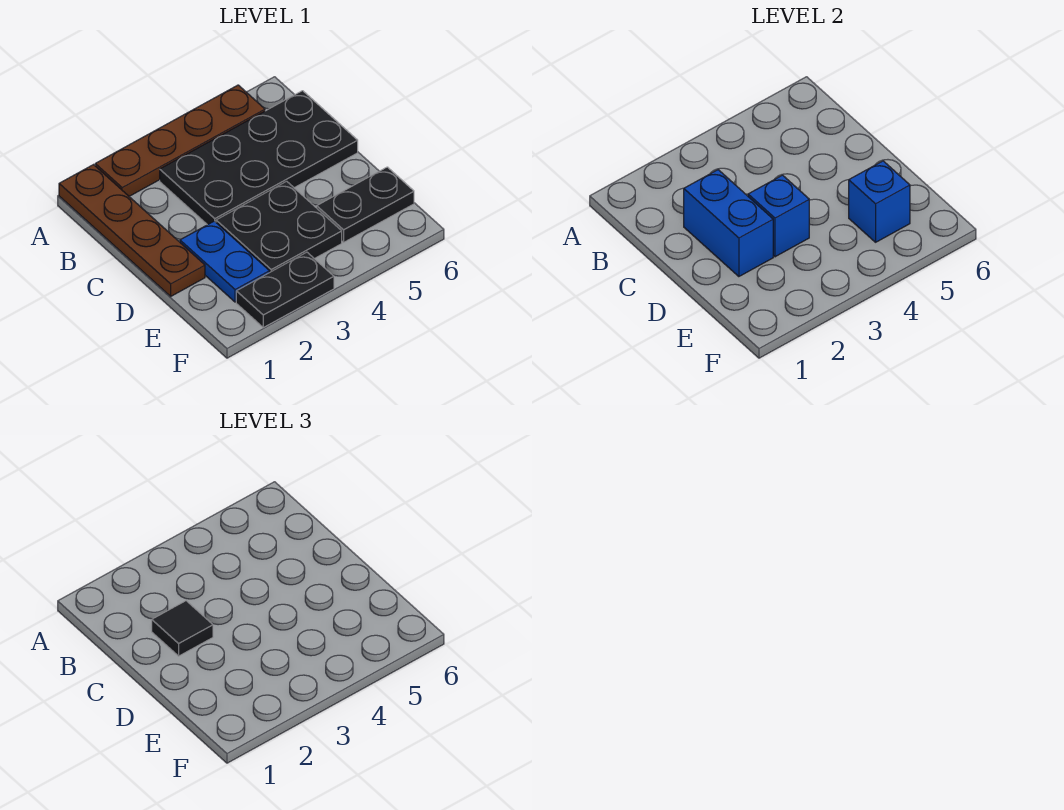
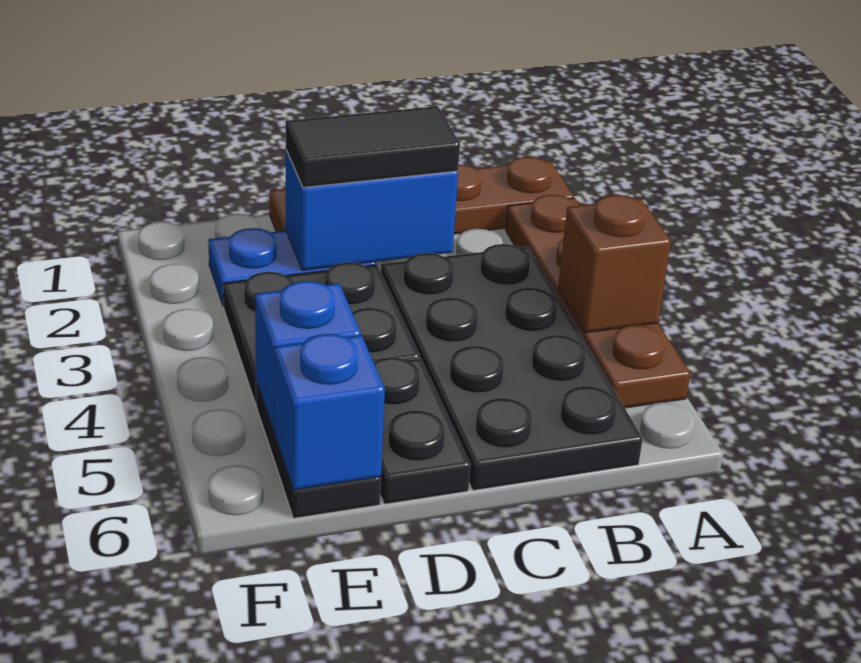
none -> brown brick A4 level 2
black tile C2 level 3 -> black tile C2:D2 level 3
blue brick D3 level 2 -> blue brick E6 level 2
black plate F2:F3 level 1 -> black plate D5:D6 level 1

